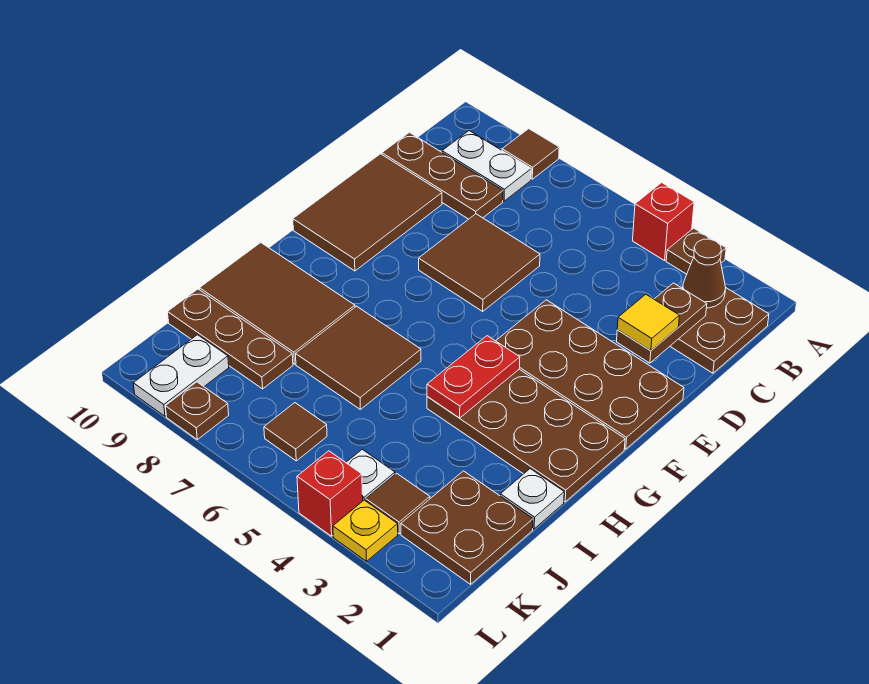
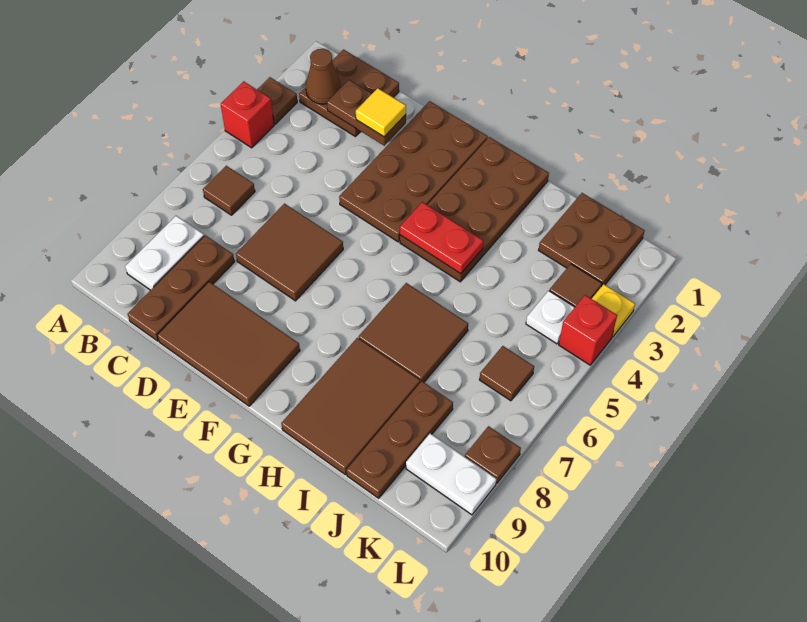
brown tile A8 level 1 -> brown tile B6 level 1
white plate I1 level 1 -> none

